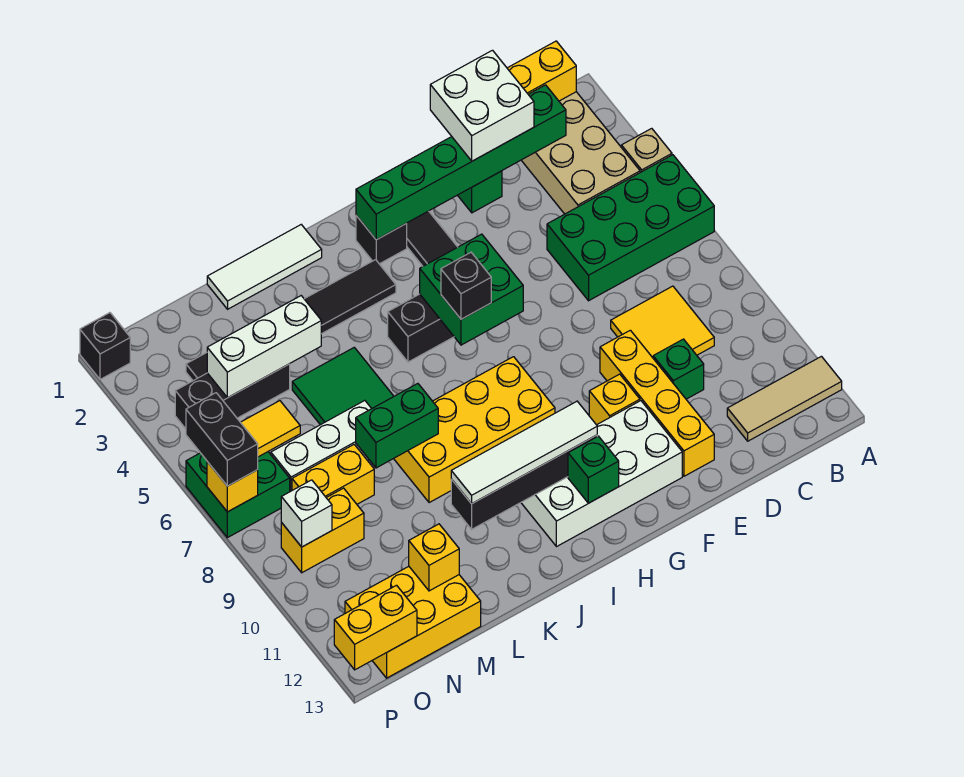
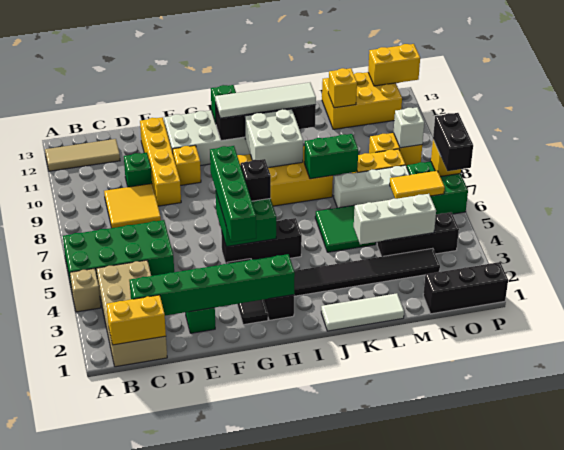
white brick D1:E2 level 3 -> white brick I9:J10 level 2
none -> green brick G4:G7 level 3
black brick P1 level 1 -> black brick N1:P1 level 1

